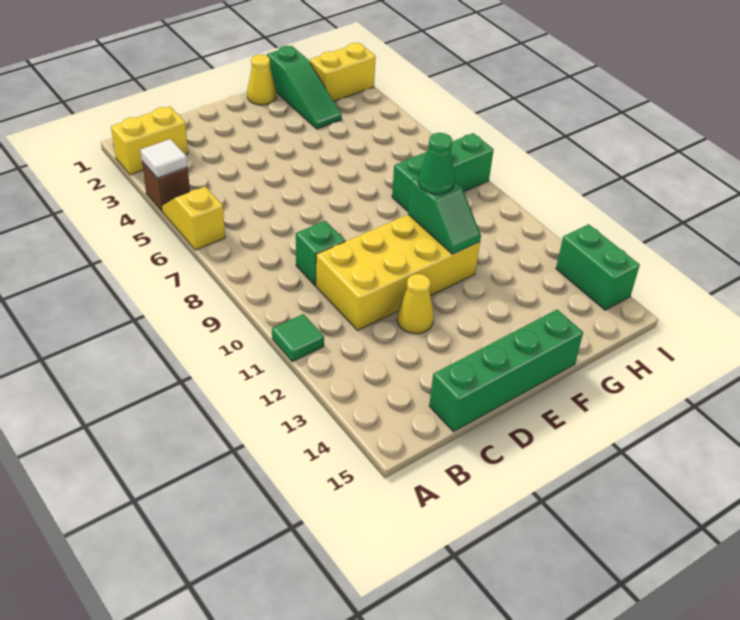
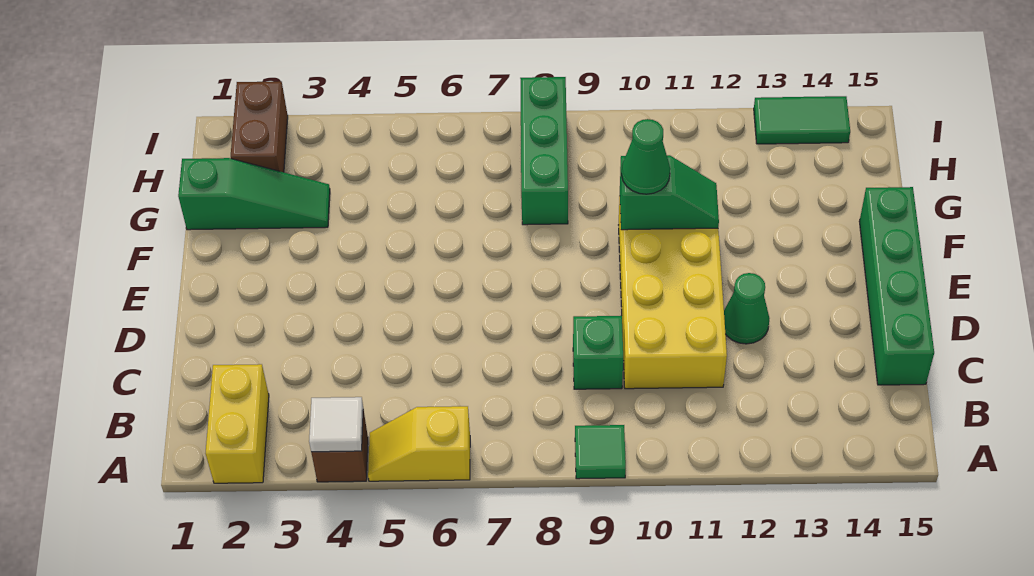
green tile A11 level 1 -> green tile A9 level 1
yellow cone D12 level 1 -> green cone D12 level 1
yellow cone F1 level 1 -> none
yellow brick H2:I2 level 1 -> brown brick H2:I2 level 1
green brick I13:I14 level 1 -> green tile I13:I14 level 1

